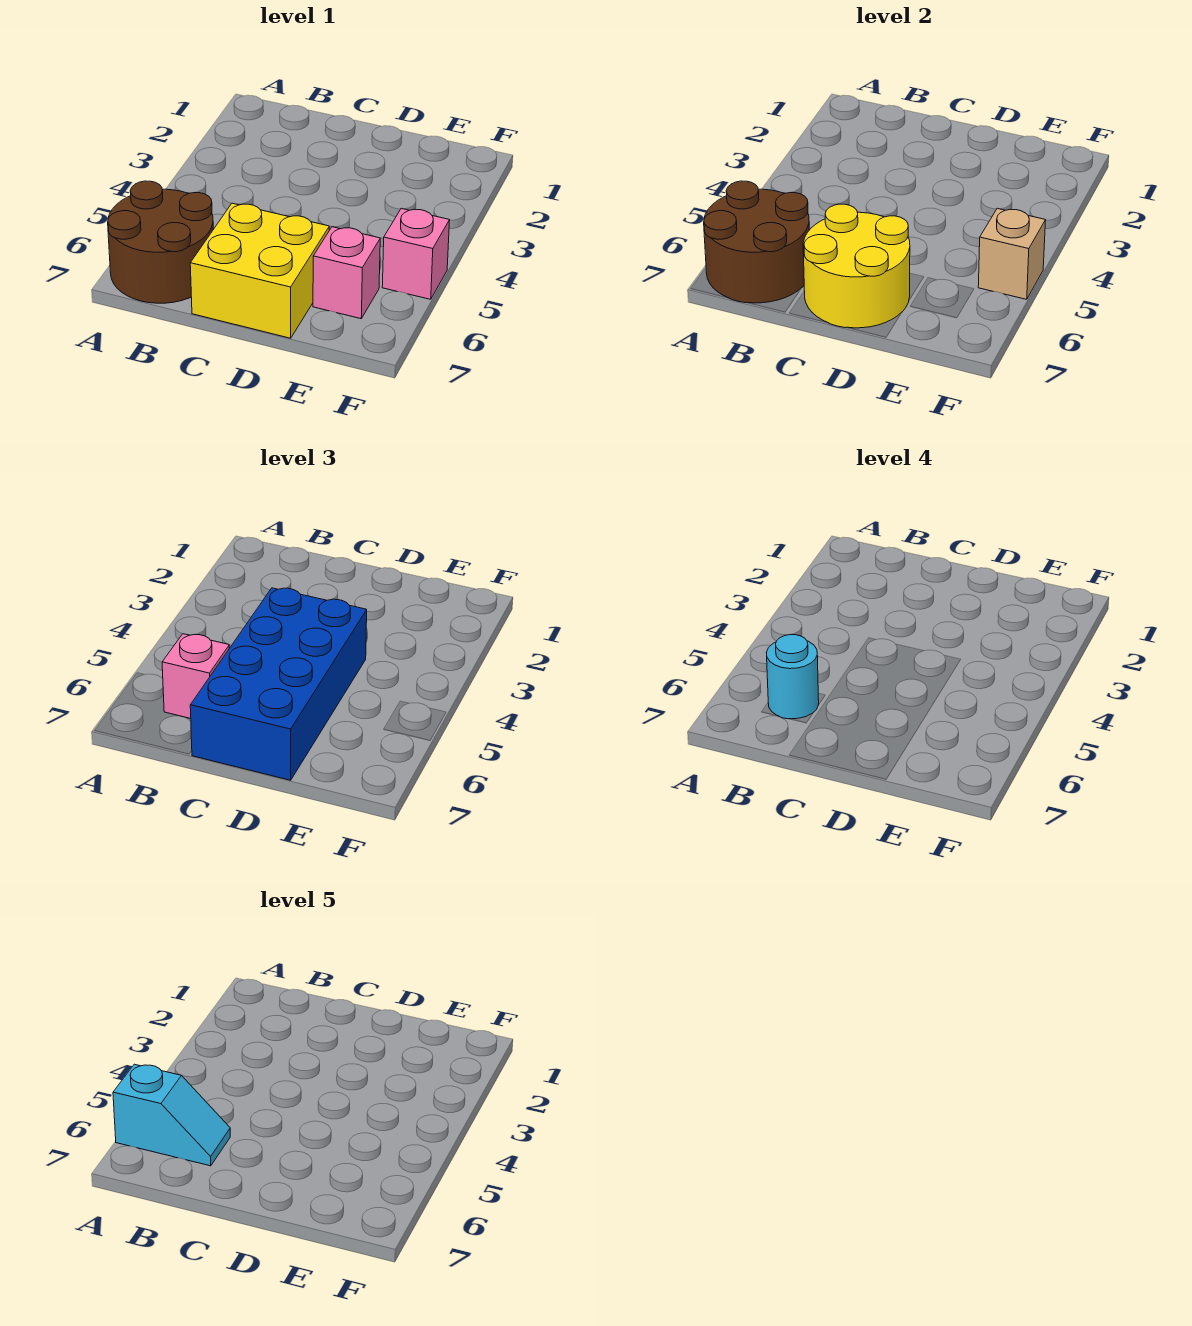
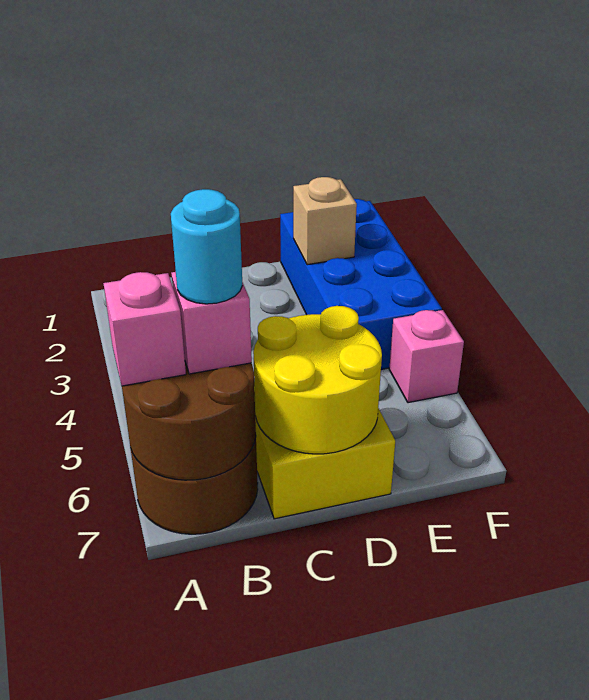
cyan slope A6:B6 level 5 top A -> none
blue brick C4:D7 level 3 -> blue brick E1:F4 level 1
pink brick E6 level 1 -> pink brick A6 level 3
tan brick F5 level 2 -> tan brick E2 level 2

